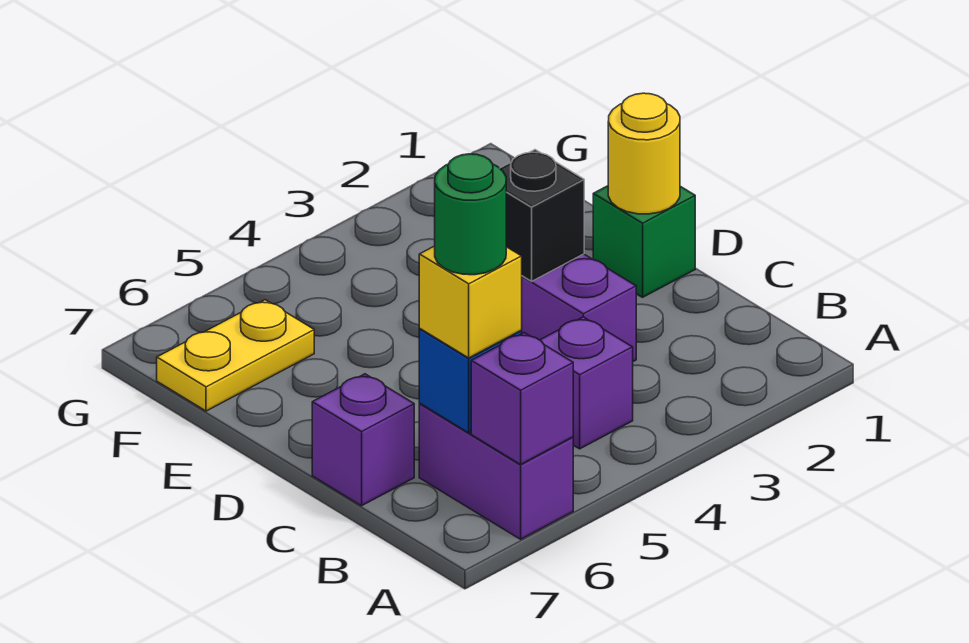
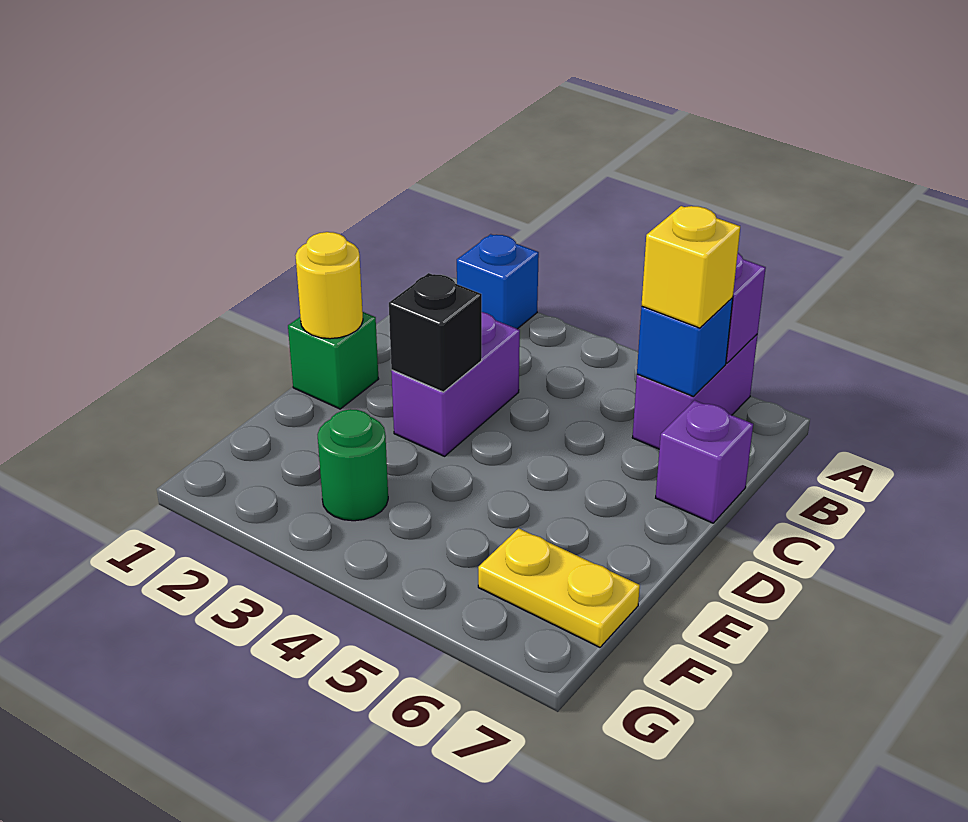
none -> blue brick A2 level 1
purple brick B4 level 1 -> none
green round brick B6 level 4 -> green round brick F3 level 1

